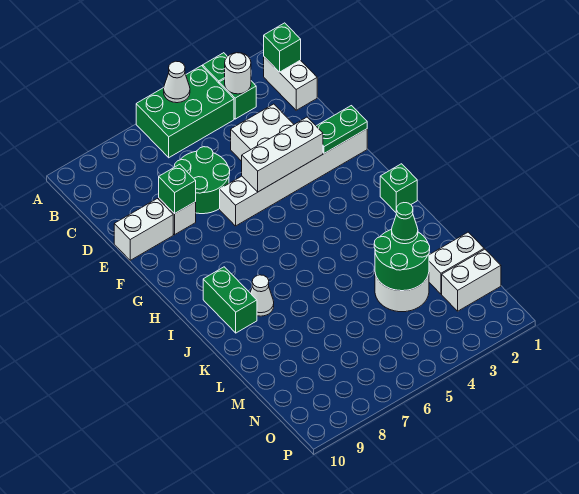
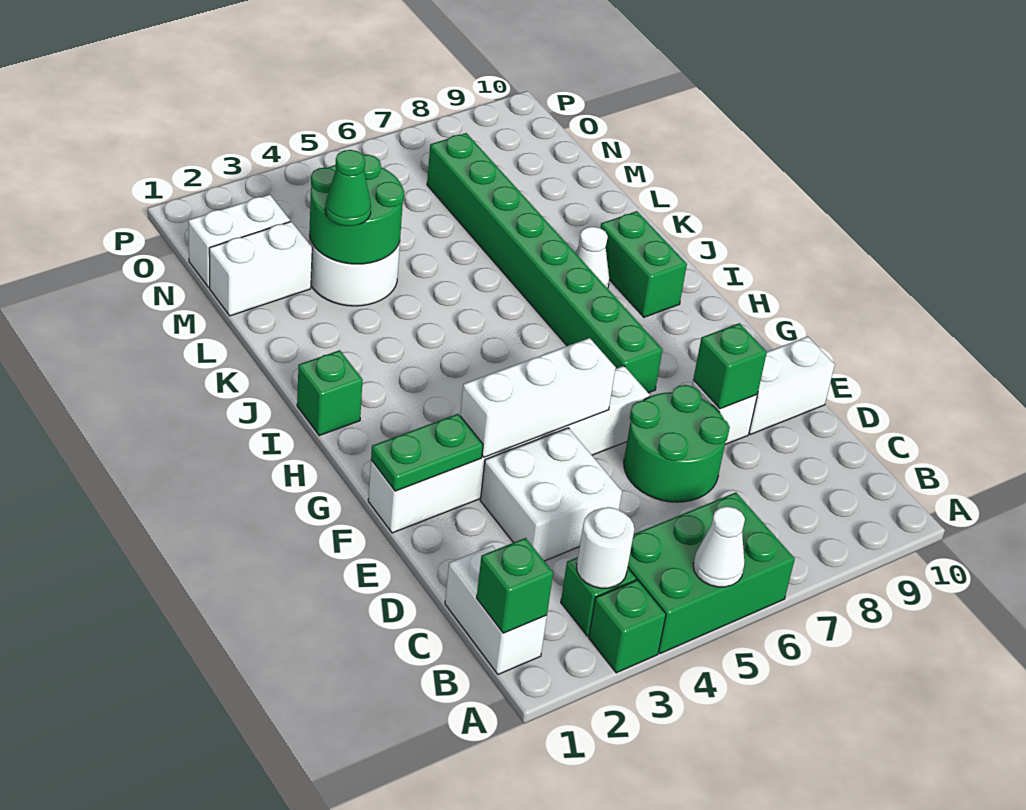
none -> green brick G7:N7 level 1

